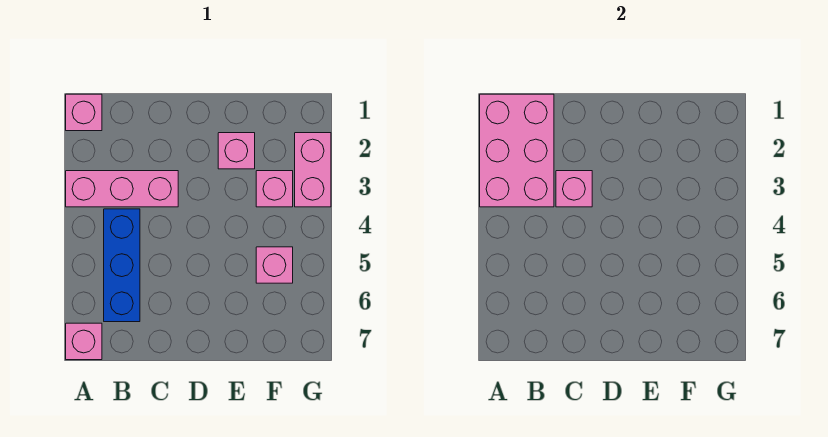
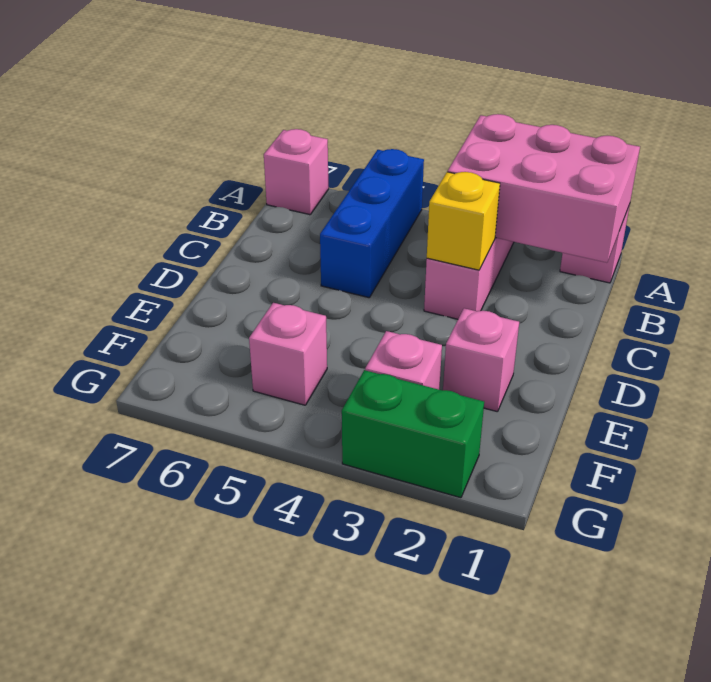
blue brick B4:B6 level 1 -> blue brick A5:C5 level 1
pink brick C3 level 2 -> yellow brick C3 level 2
pink brick G2:G3 level 1 -> green brick G2:G3 level 1

